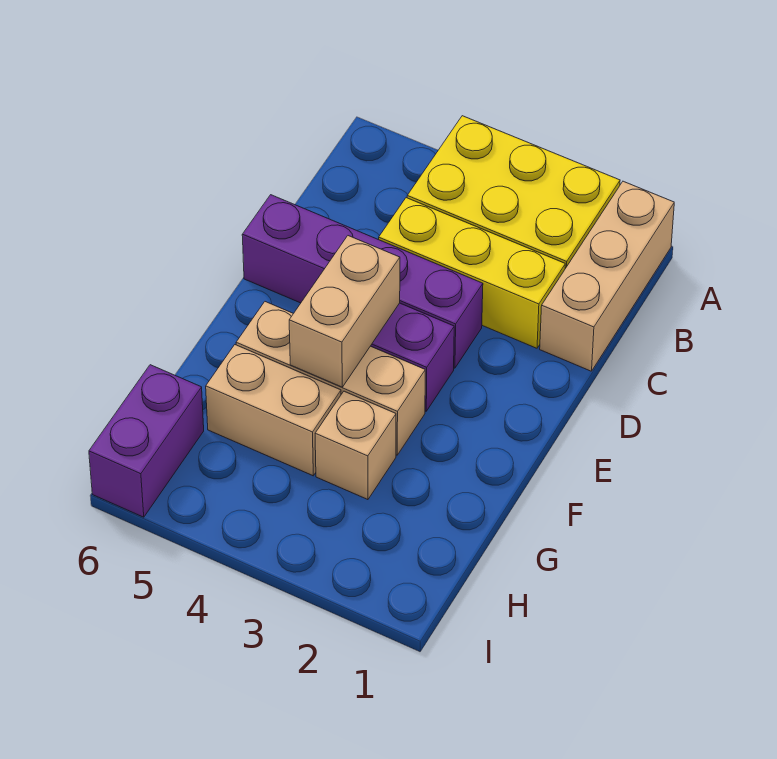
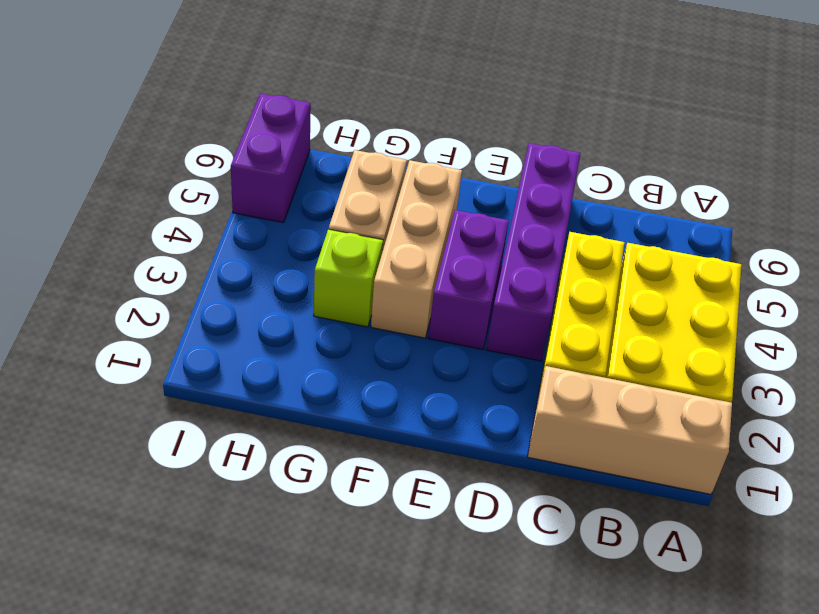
tan brick E4:F4 level 2 -> none
tan brick G3 level 1 -> lime brick G3 level 1
purple brick H6:I6 level 1 -> purple brick I5:I6 level 1

